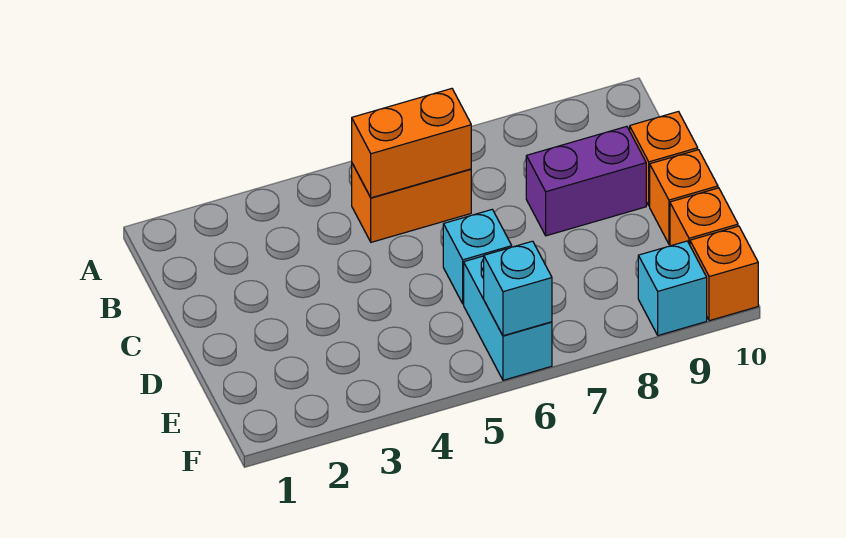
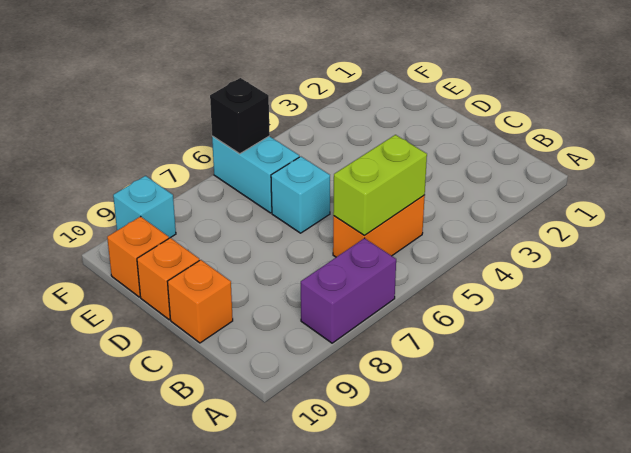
orange brick B5:B6 level 2 -> lime brick B5:B6 level 2
purple brick C8:C9 level 1 -> purple brick A7:A8 level 1
cyan brick F6 level 2 -> black brick F6 level 2
orange brick F10 level 1 -> none

